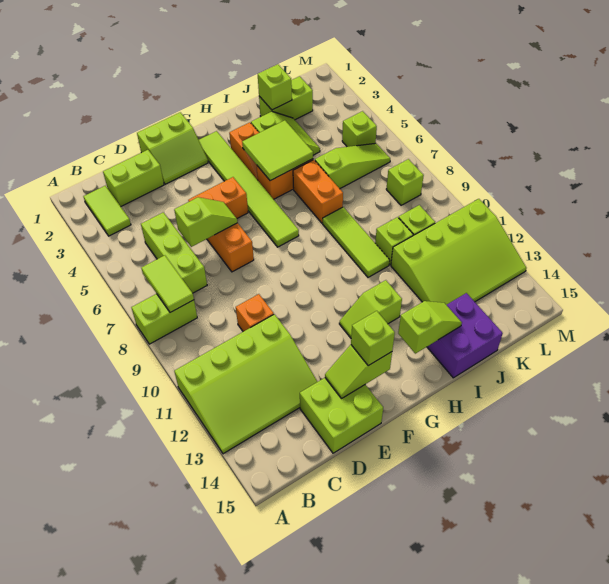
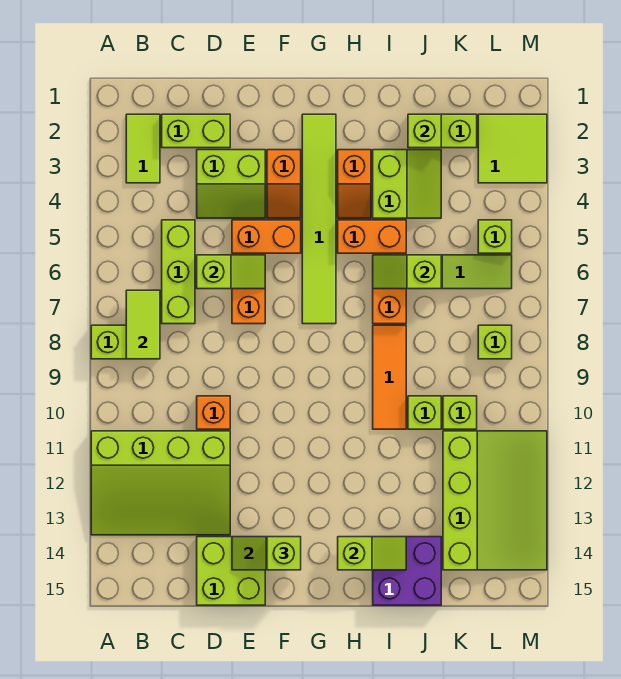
lime slope E1:F2 level 1 top 1 -> lime slope D3:E4 level 1 top 3
none -> orange slope F3:F4 level 1 top 3
lime slope G12:H12 level 1 top H -> lime slope I6:J6 level 2 top J
lime tile H4:I5 level 2 -> lime tile L2:M3 level 1
lime tile I8:I10 level 1 -> orange tile I8:I10 level 1
lime slope J11:M13 level 1 top 11 -> lime slope K11:M14 level 1 top K

